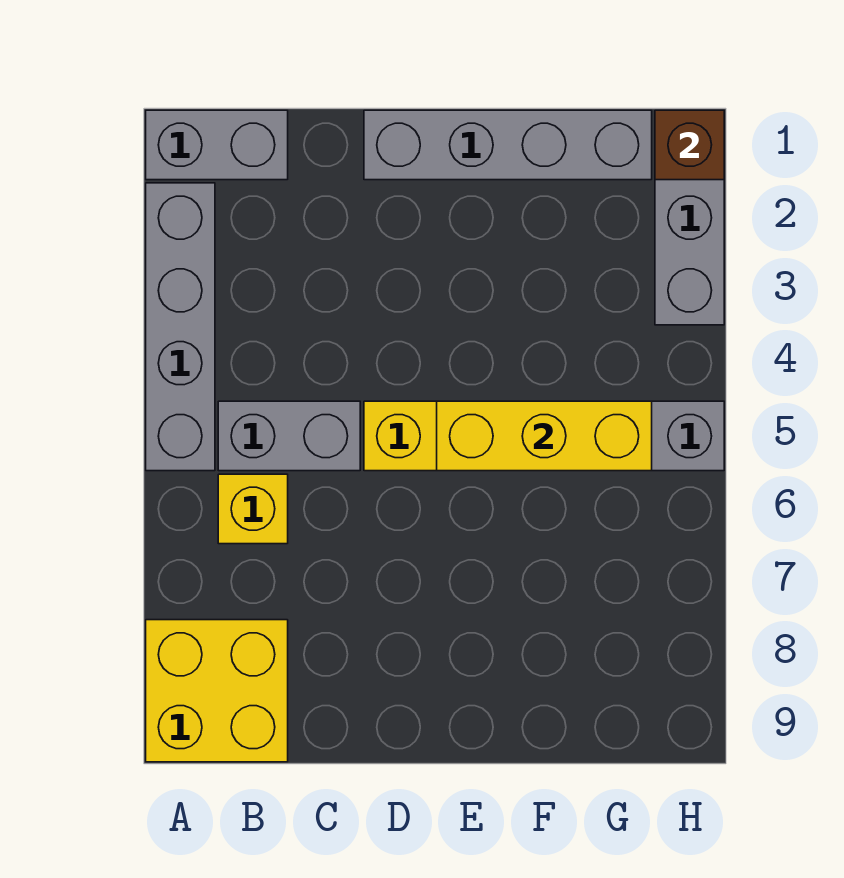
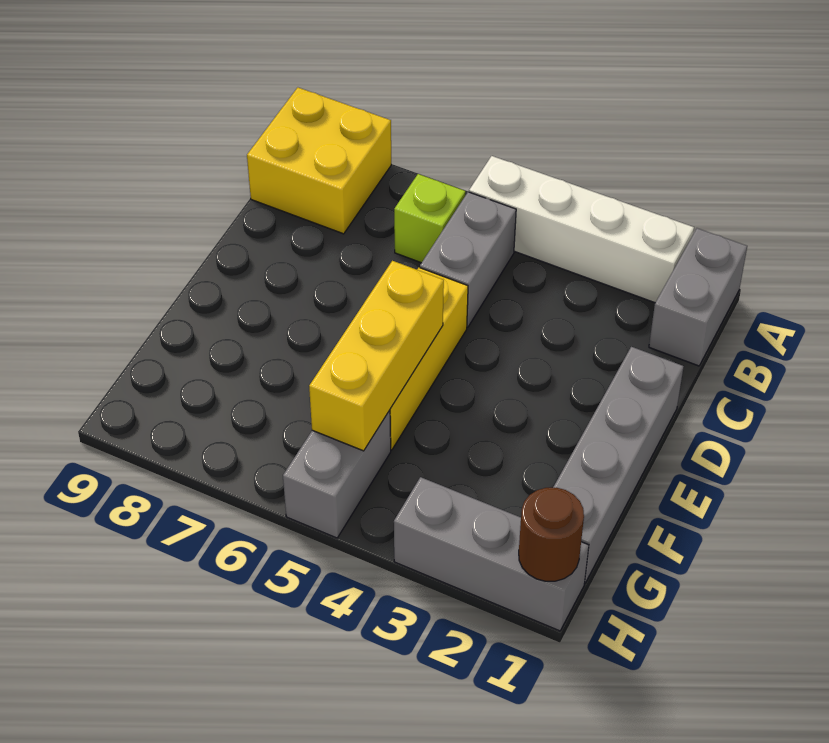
grey brick A2:A5 level 1 -> white brick A2:A5 level 1
yellow brick B6 level 1 -> lime brick B6 level 1
brown brick H1 level 2 -> brown round brick H1 level 2

